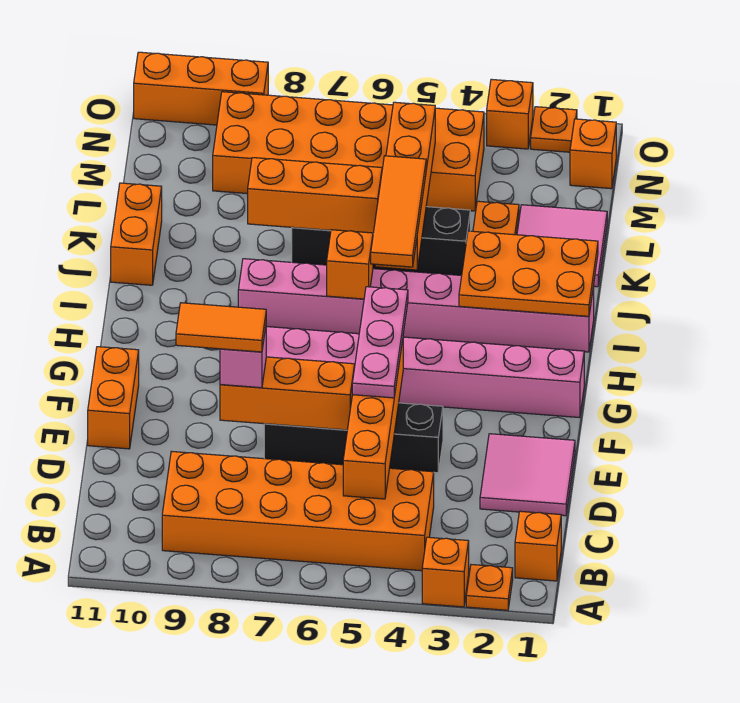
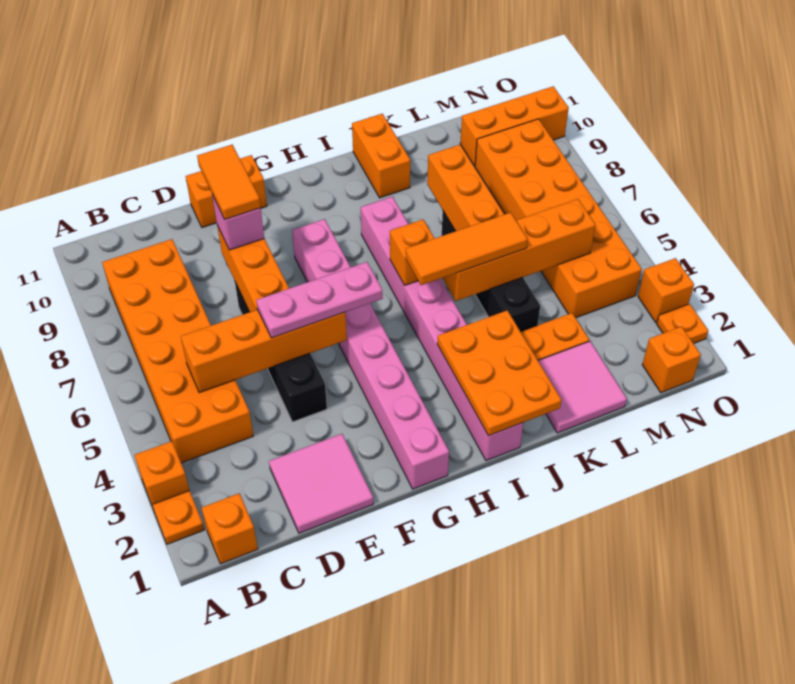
orange brick J11:K11 level 1 -> orange brick J10:J11 level 1
orange brick O9:O11 level 1 -> orange brick M10:O10 level 1

